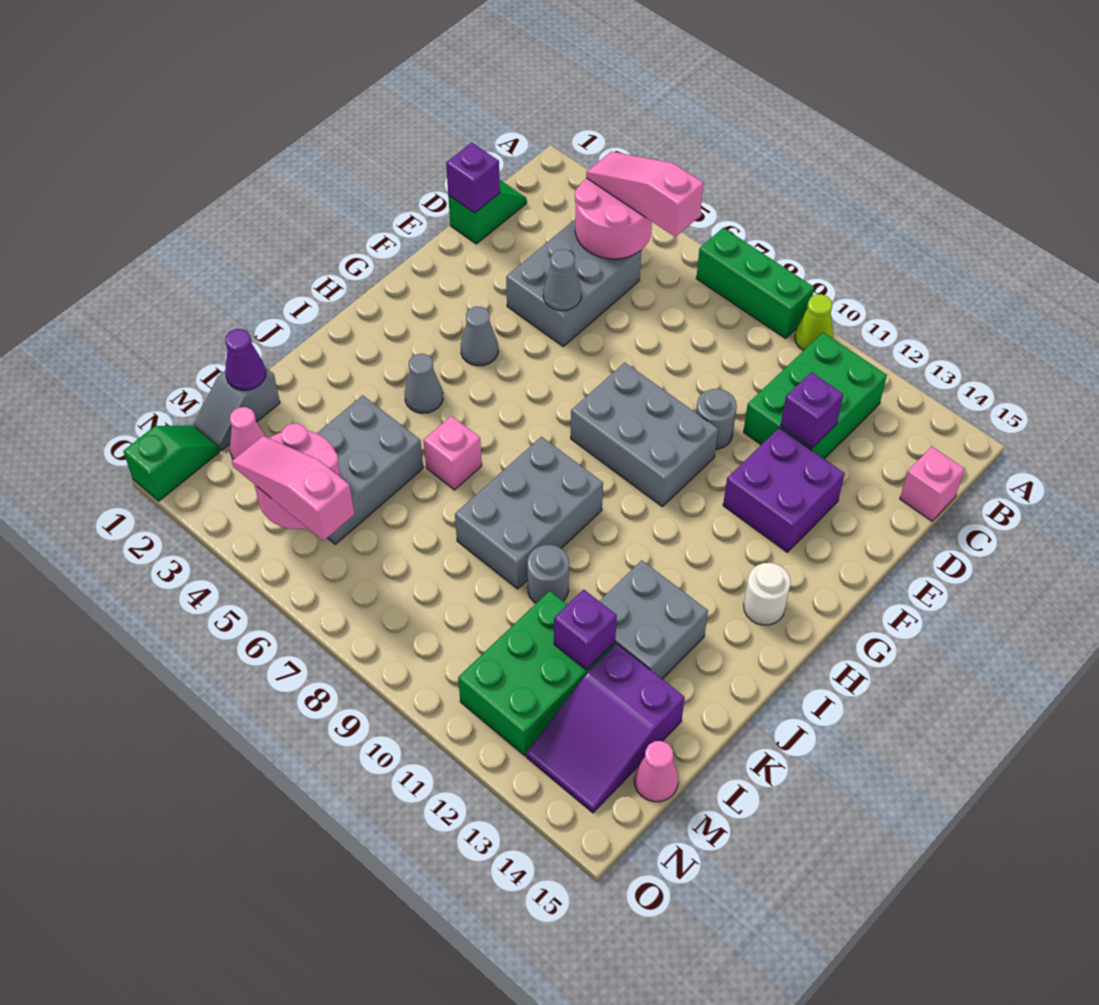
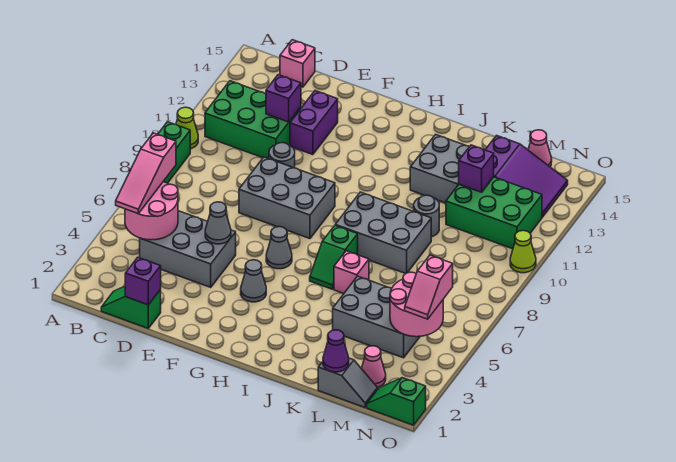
purple brick E12:F13 level 1 -> purple brick E12:E13 level 1
grey brick F8:G10 level 1 -> grey brick E8:G9 level 1
white round brick H14 level 1 -> none
grey cone I4 level 1 -> grey cone G6 level 1
none -> green slope I6:I7 level 1 top 7
pink slope N4:N6 level 3 top 6 -> pink slope N4:N5 level 3 top 5
none -> lime cone O10 level 1

